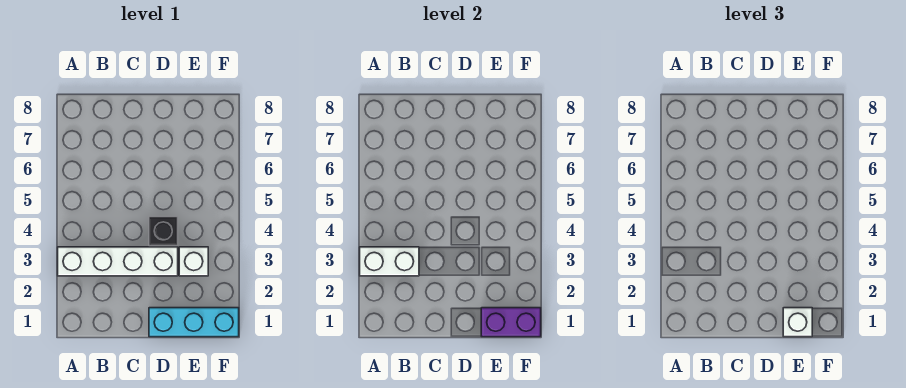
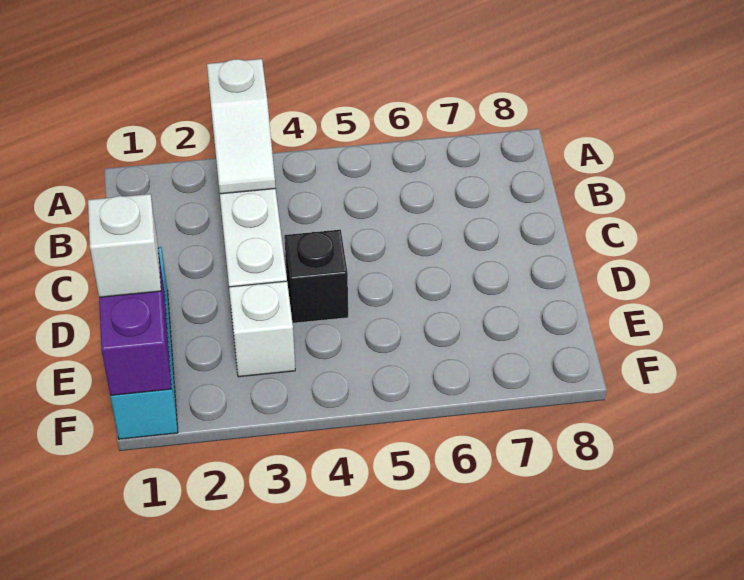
white brick A3:B3 level 2 -> white slope A3:B3 level 2 top A

